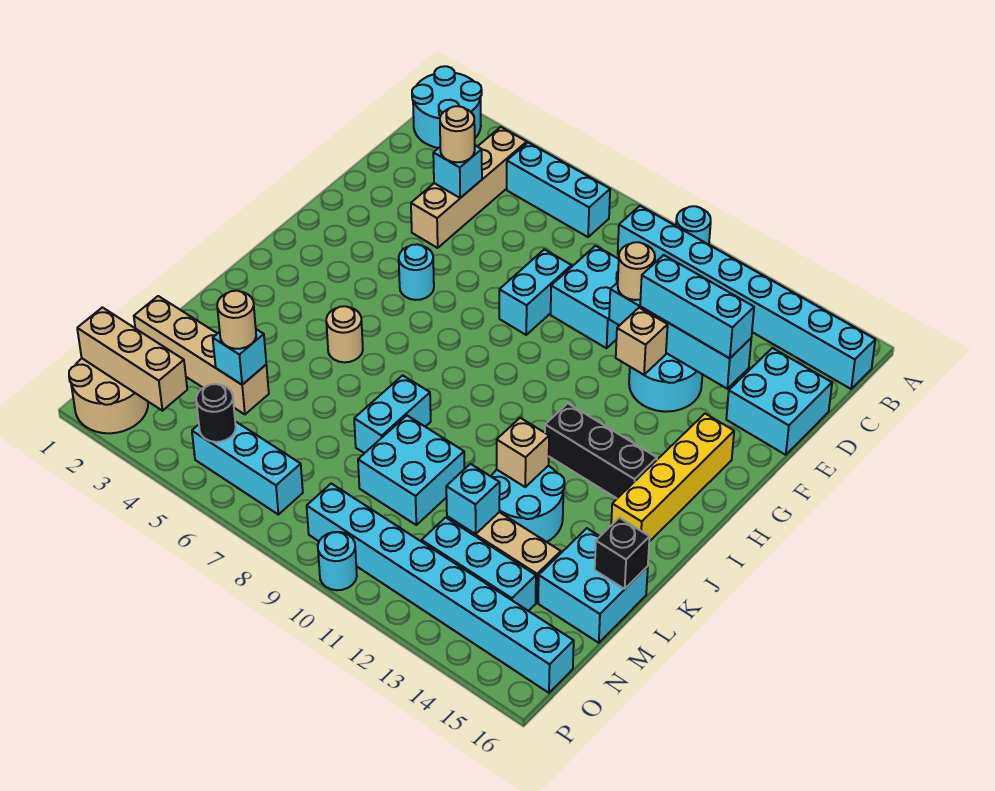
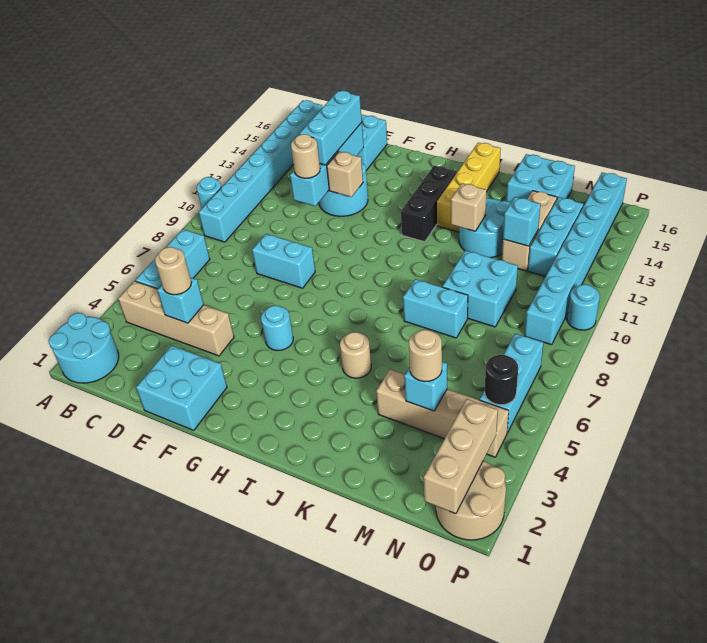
cyan brick D9:E10 level 1 -> cyan brick E1:F2 level 1
yellow brick G15:J15 level 1 -> yellow brick J13:J16 level 1
black brick L16 level 2 -> none
tan brick M1:M4 level 1 -> tan brick L4:O4 level 1

